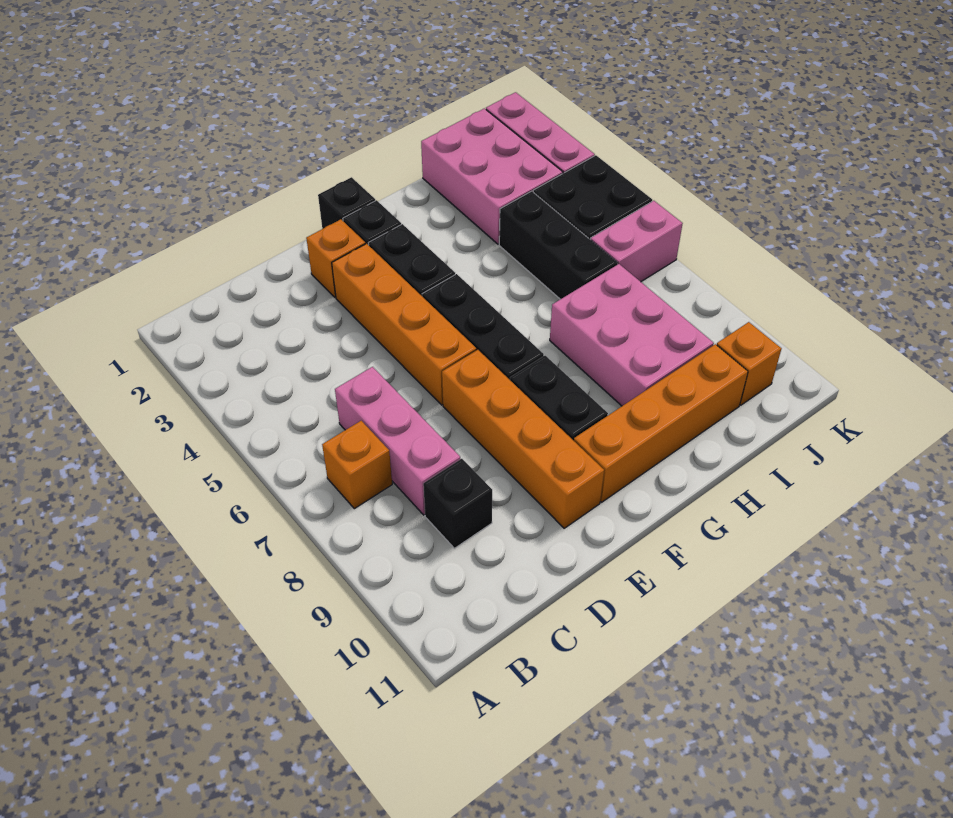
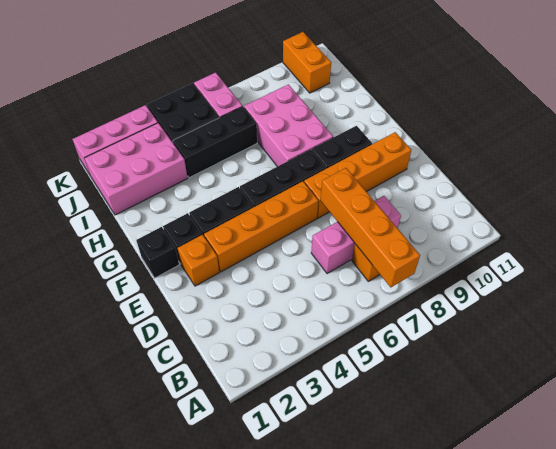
black brick C9 level 1 -> none
orange brick F10:I10 level 1 -> orange brick A7:D7 level 2
pink brick H7:I9 level 1 -> pink brick G7:I8 level 1
orange brick J10 level 1 -> orange brick J10:K10 level 1

